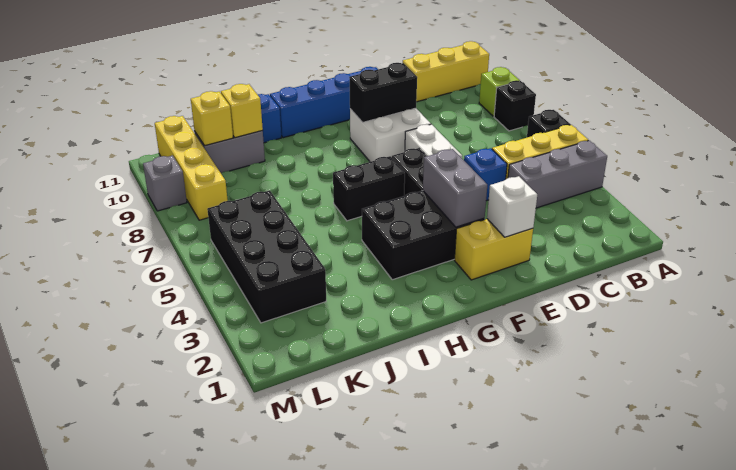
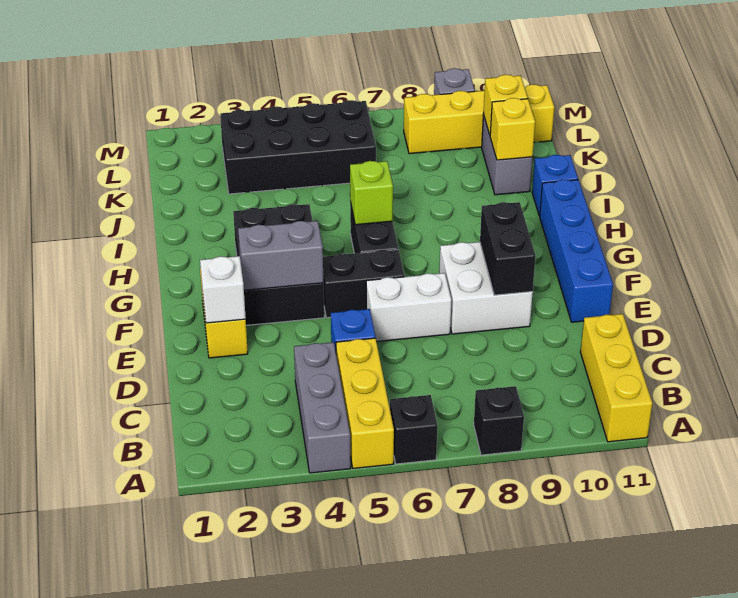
lime brick A9 level 1 -> lime brick H6 level 2

